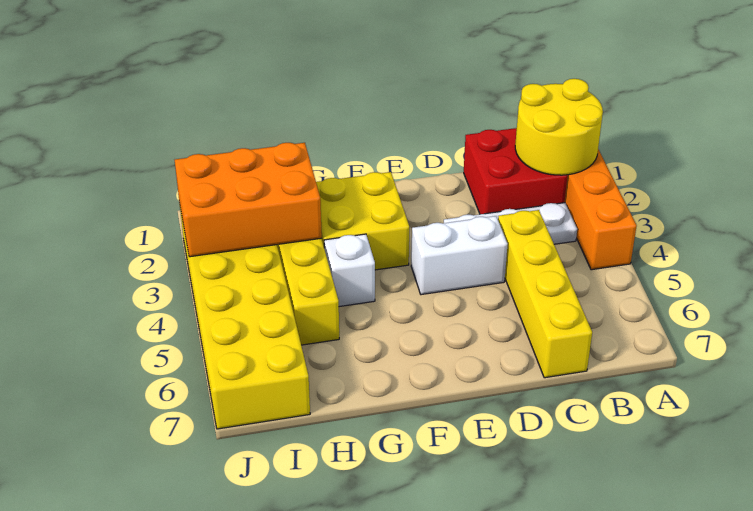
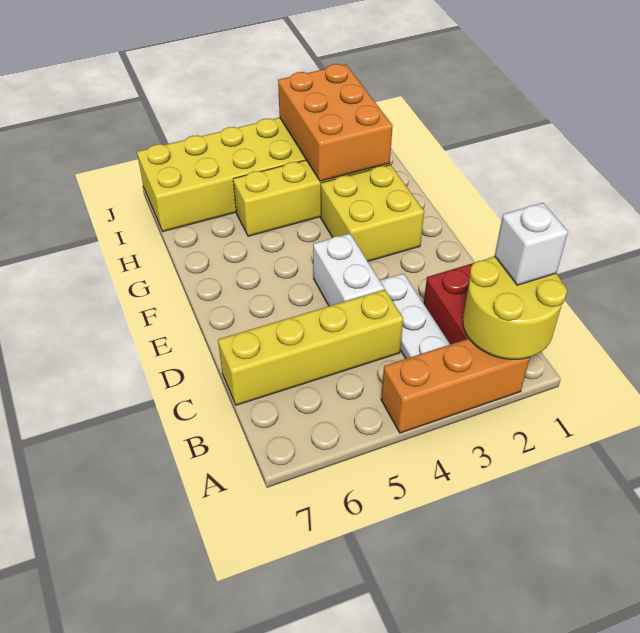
white brick G4 level 1 -> white brick B1 level 3

